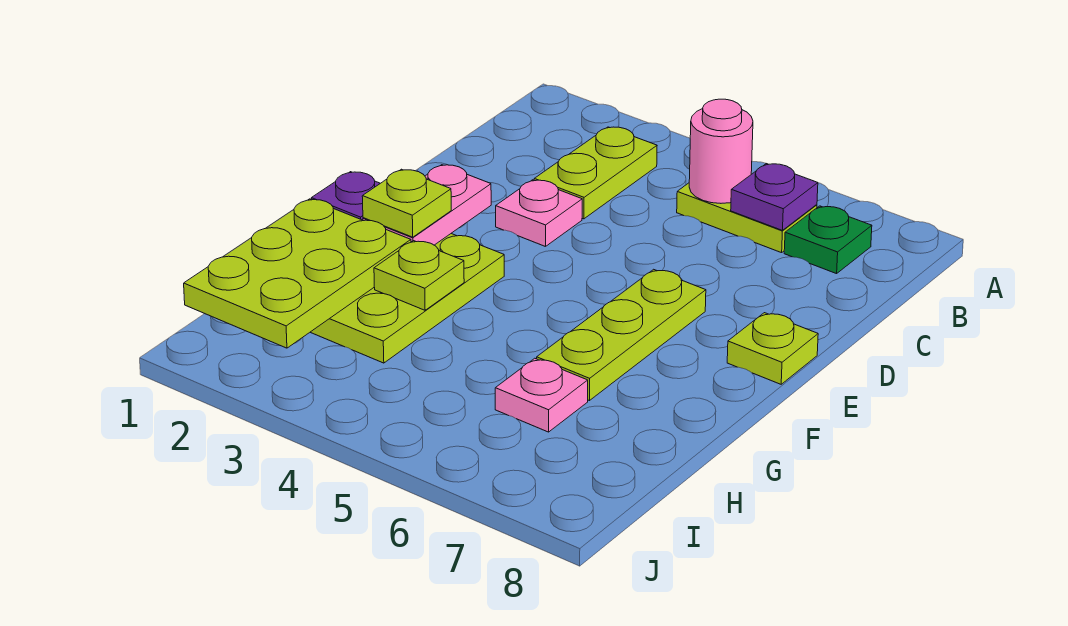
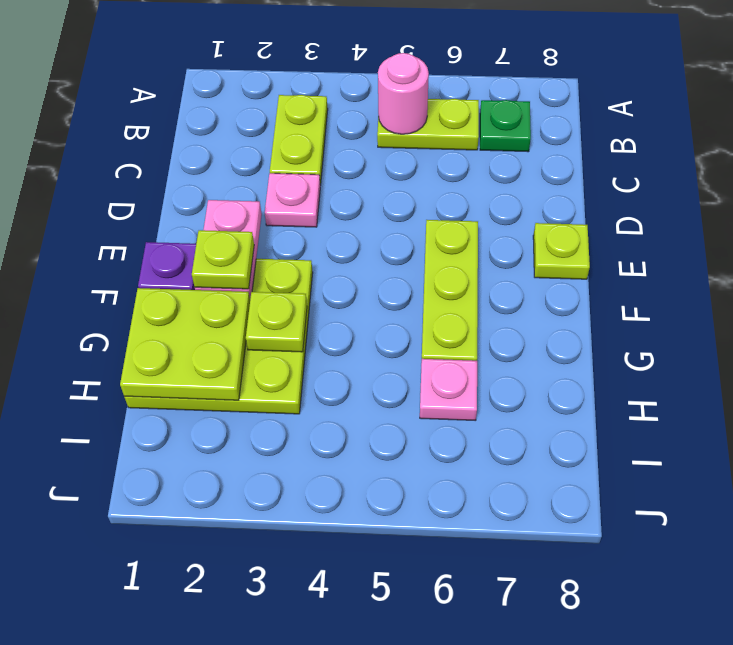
purple plate B6 level 2 -> none
lime plate G1:I2 level 2 -> lime plate G1:H2 level 2

